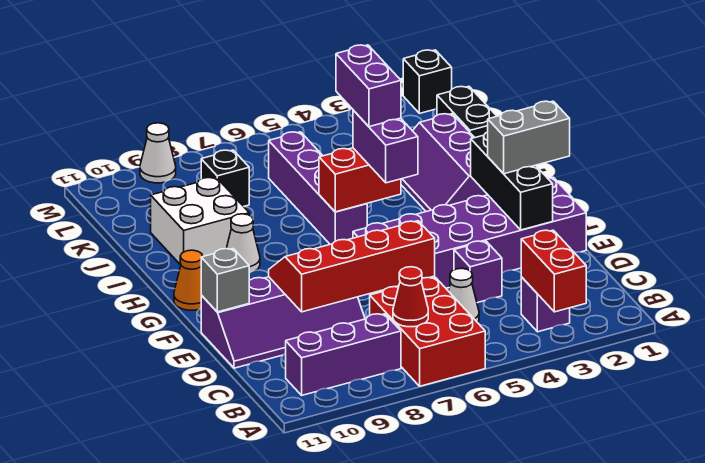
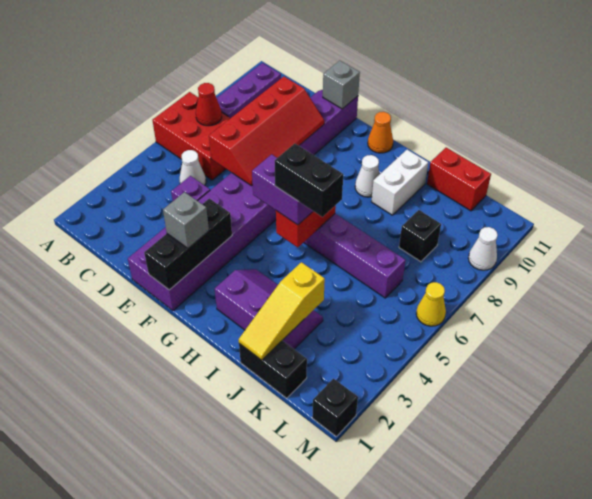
red brick A3:B3 level 2 -> red brick J11:K11 level 1
purple brick B3 level 1 -> none
black brick E2:G2 level 2 -> black brick F1:F3 level 2
grey brick F1:F2 level 3 -> grey brick F2 level 3
purple brick H5:I5 level 4 -> black brick H5:I5 level 4
white brick I9:J10 level 1 -> white brick I9:I10 level 1
none -> yellow slope J1:J3 level 2 top 3
none -> yellow cone M6 level 1

